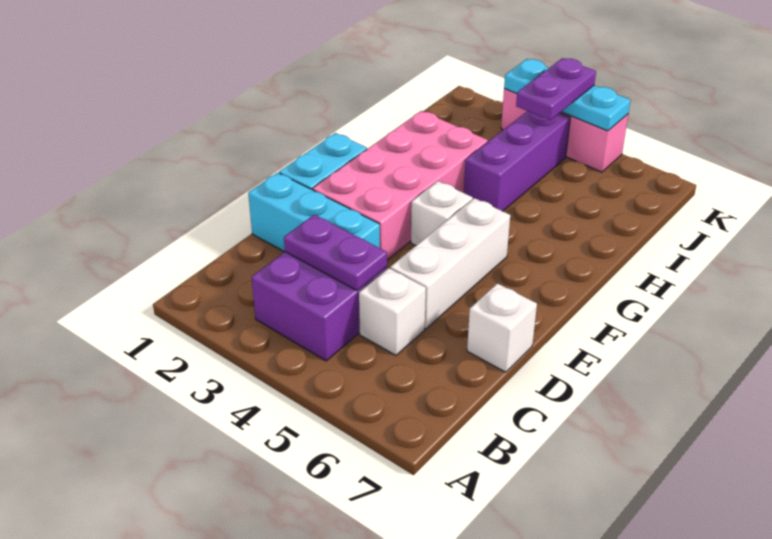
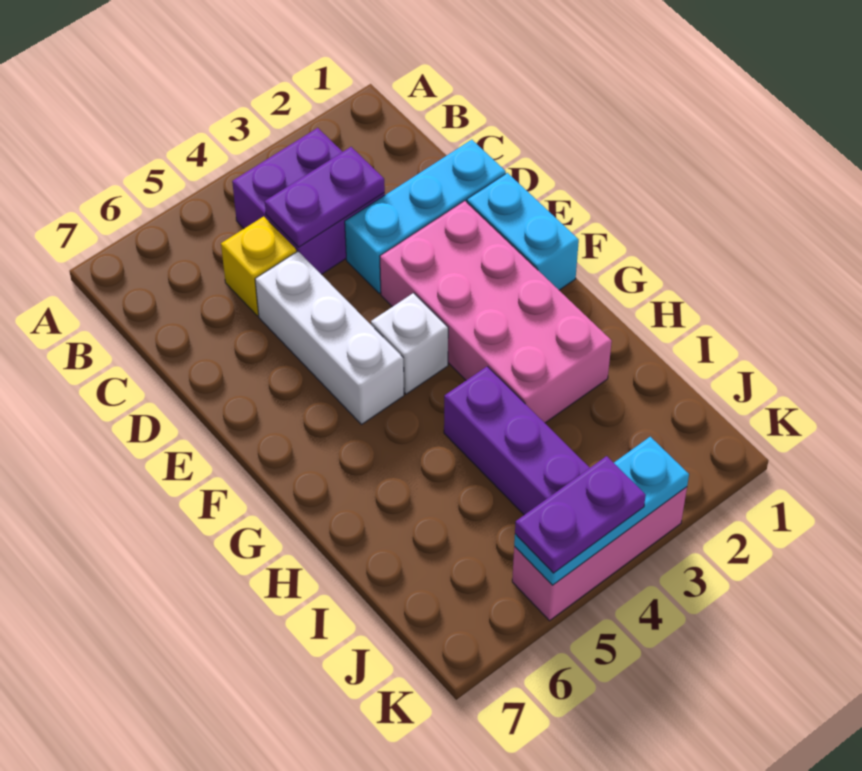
white brick C5 level 1 -> yellow brick C5 level 1
white brick D7 level 1 -> none
purple plate J4:K4 level 3 -> purple plate K4:K5 level 3

